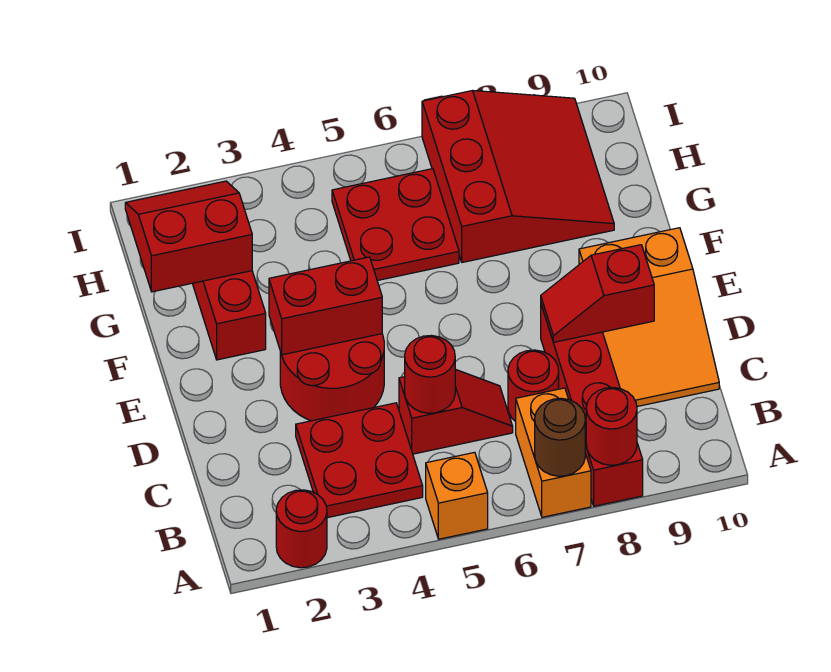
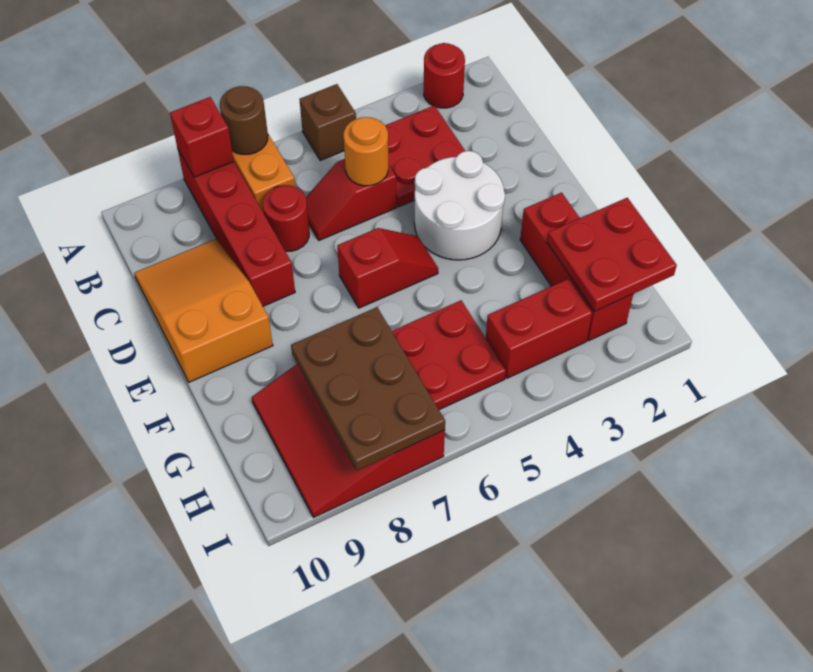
orange brick A5 level 1 -> brown brick A5 level 1
red round brick A8 level 2 -> red brick A8 level 2
red round brick C5 level 2 -> orange round brick C5 level 2
red round brick D3:E4 level 1 -> white round brick D3:E4 level 1
red slope D8:D9 level 2 top 9 -> red slope E5:E6 level 1 top 6
red brick E3:E4 level 2 -> red brick H3:H4 level 1
red slope G1:H2 level 2 top G -> red plate G1:H2 level 2
none -> brown plate G7:I8 level 2

